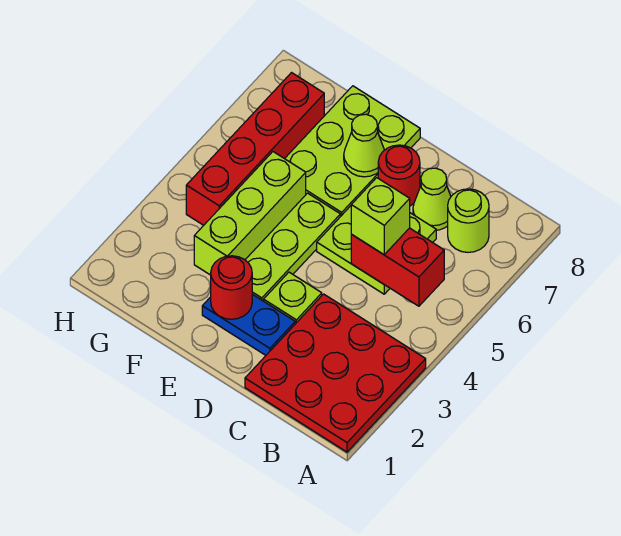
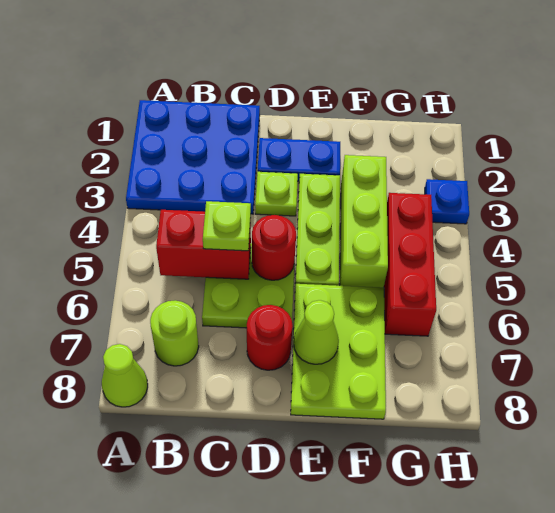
red plate A1:C3 level 1 -> blue plate A1:C3 level 1
lime brick C5 level 3 -> lime plate C5 level 3
lime cone C7 level 1 -> lime cone A8 level 1
red round brick E2 level 2 -> red round brick D5 level 2
red brick G4:G7 level 1 -> red brick G4:G6 level 1
none -> blue plate H3 level 1

